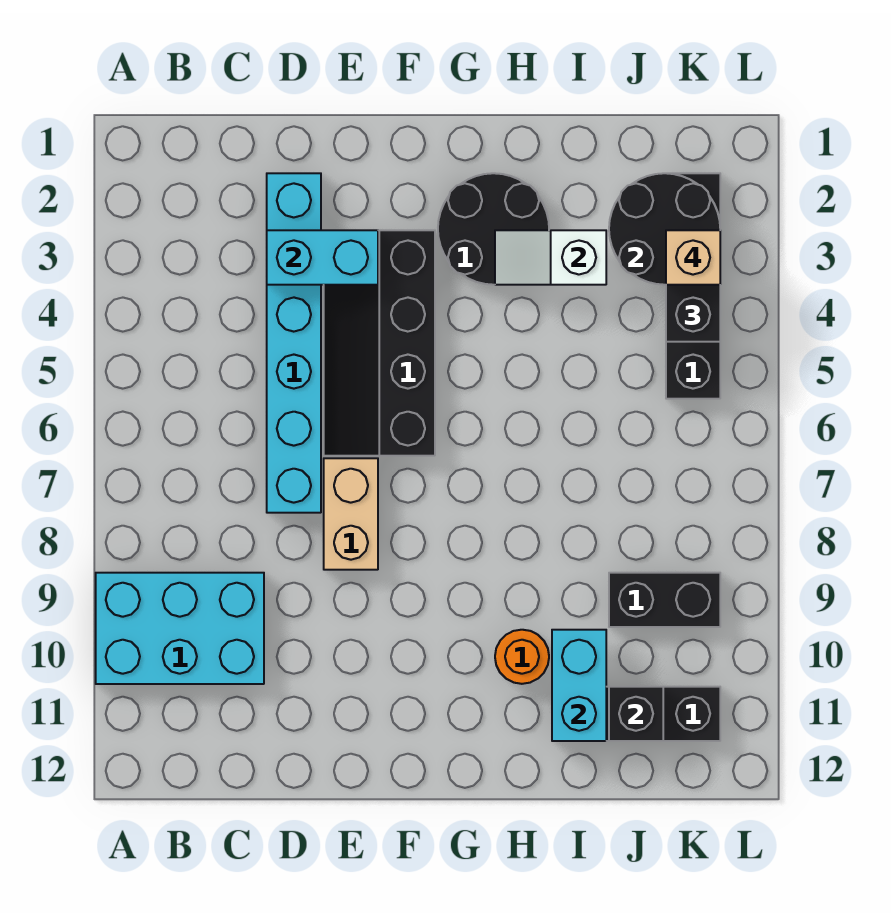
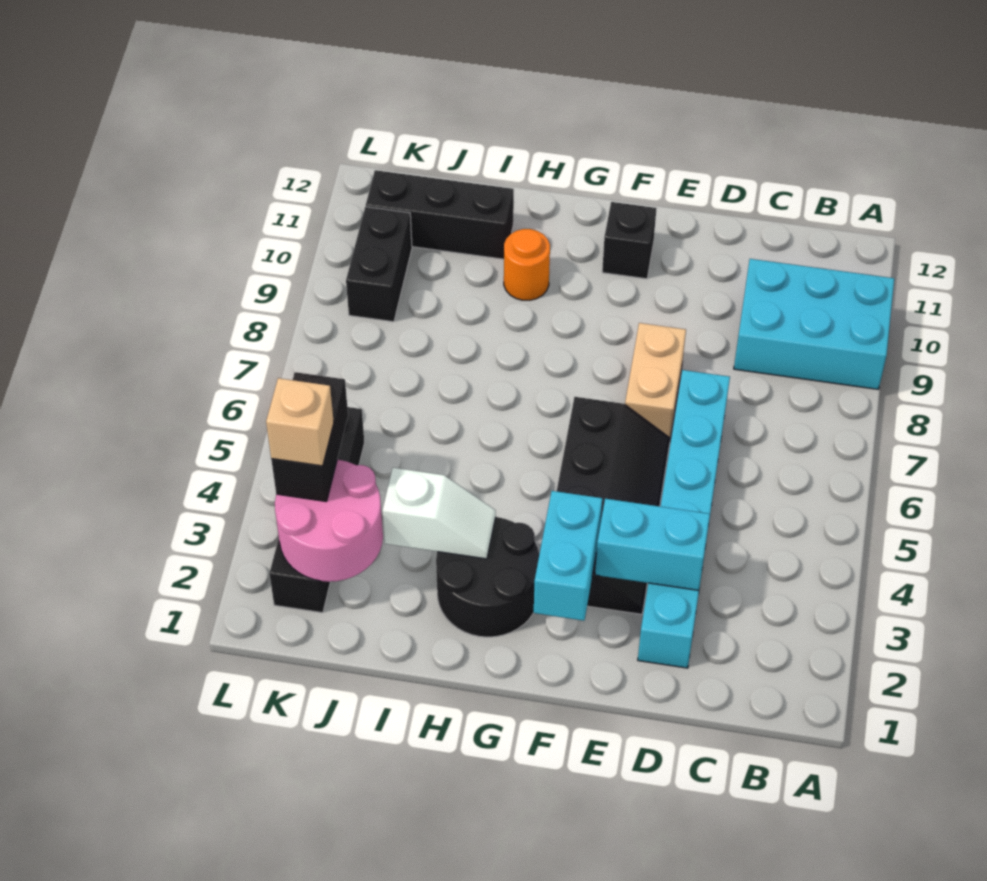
cyan brick I10:I11 level 2 -> cyan brick F2:F3 level 2
black round brick J2:K3 level 2 -> pink round brick J2:K3 level 2
black brick J9:K9 level 1 -> black brick K9:K10 level 1
black brick J11 level 2 -> black brick F11 level 1

